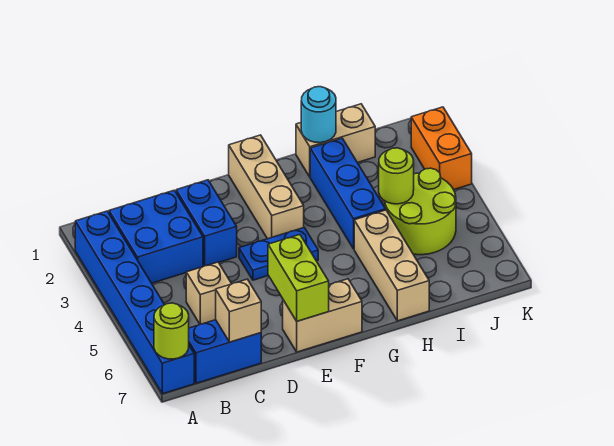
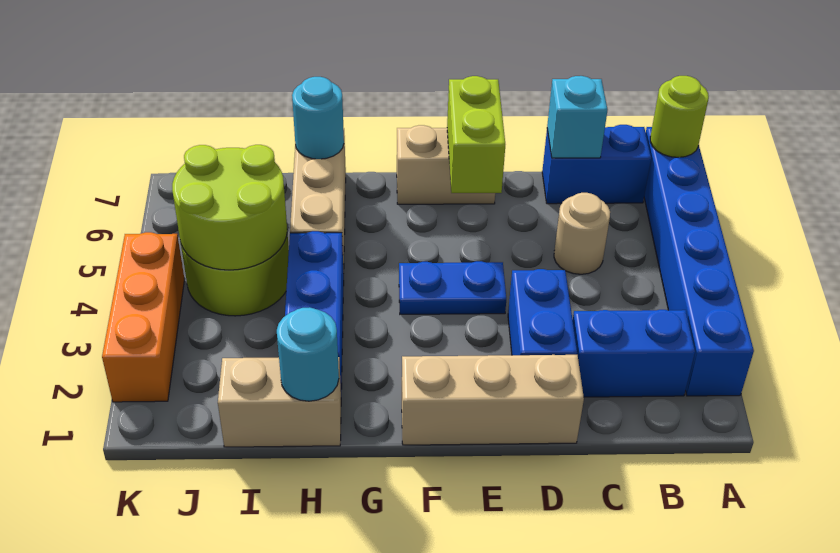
blue brick B2:C3 level 1 -> blue brick B2:C2 level 1
tan brick C5 level 1 -> tan round brick C5 level 1
tan brick C7 level 2 -> cyan brick C7 level 2
tan brick F1:F3 level 1 -> tan brick D1:F1 level 1
none -> cyan round brick H7 level 2
lime round brick I4 level 2 -> lime round brick I4:J5 level 2
orange brick K2:K3 level 1 -> orange brick K2:K4 level 1

